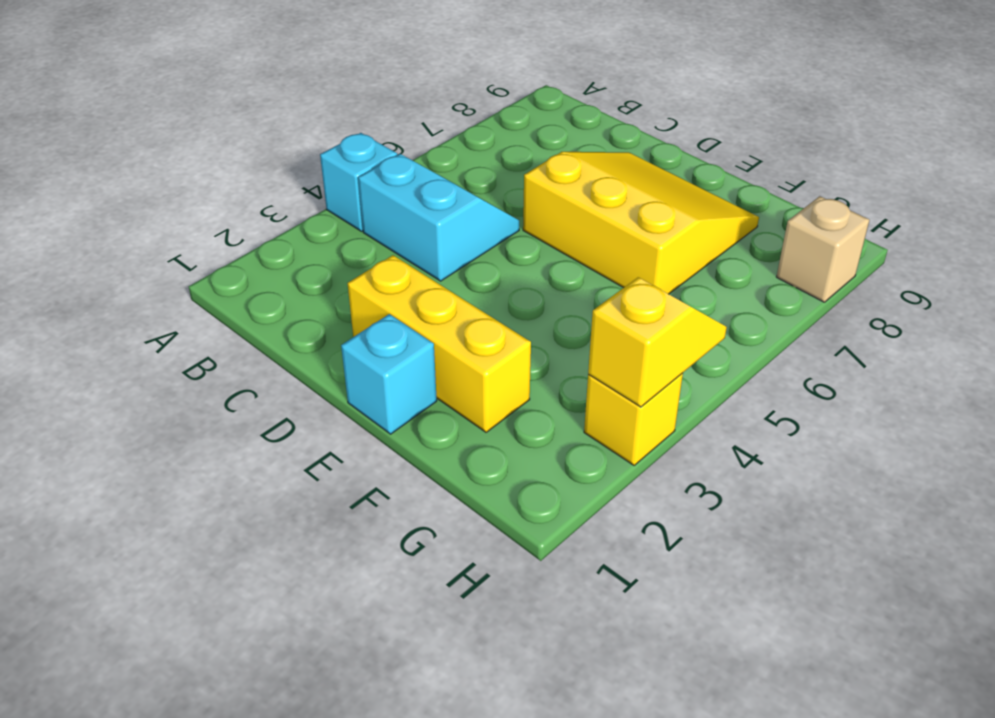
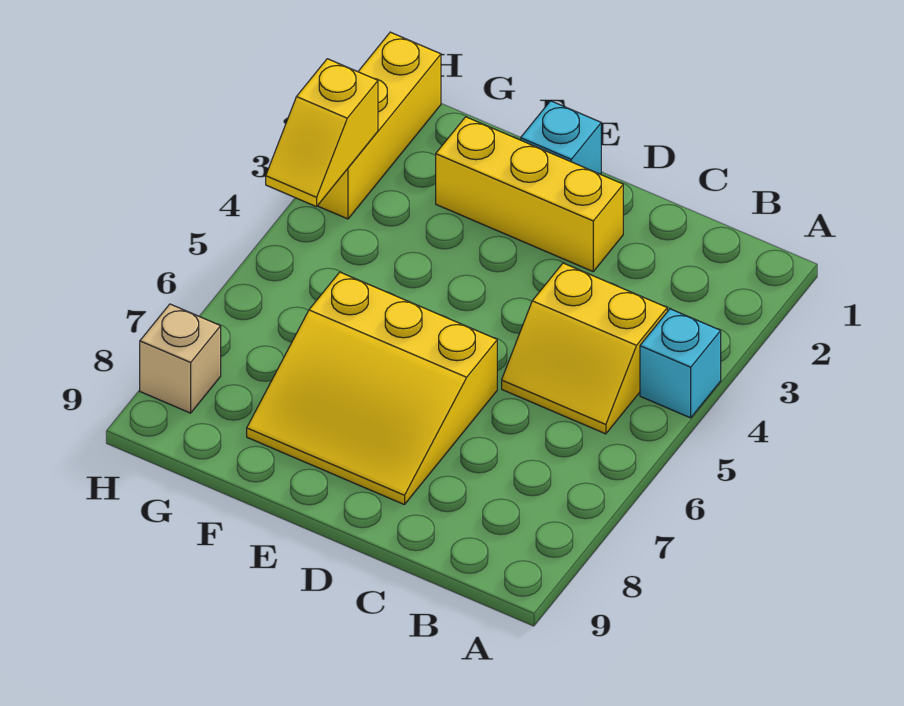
cyan slope B4:C5 level 1 top 4 -> yellow slope B4:C5 level 1 top 4
yellow brick H3 level 1 -> yellow brick H1:H3 level 1

